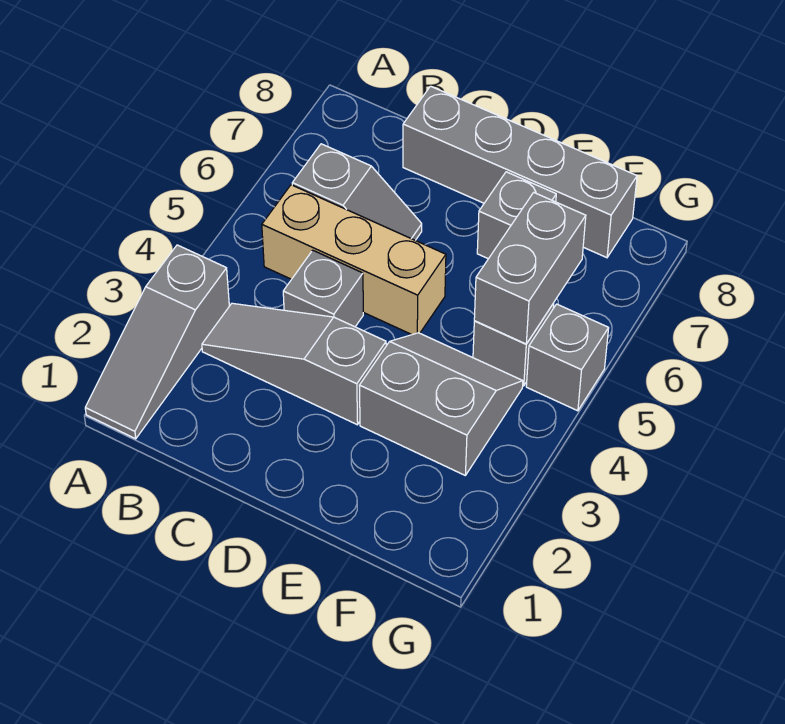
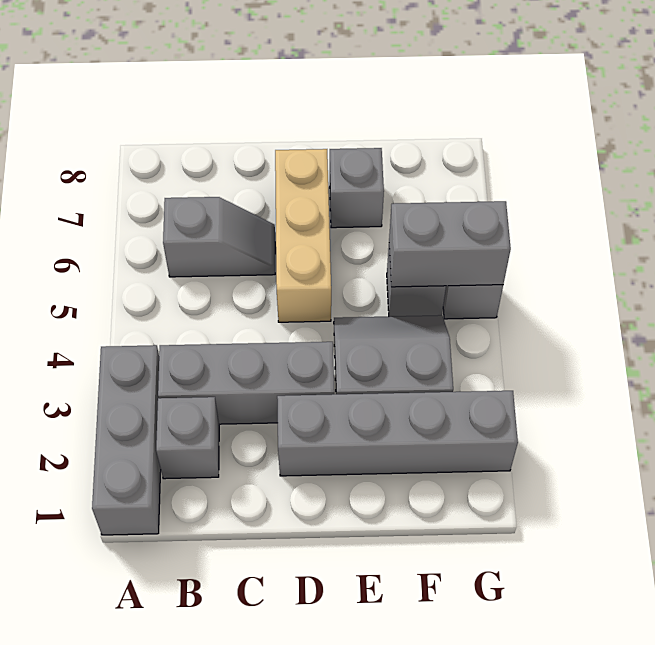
grey slope A1:A3 level 1 top 3 -> grey brick A1:A3 level 1
grey slope B3:D3 level 1 top D -> grey brick B3:D3 level 1
tan brick B5:D5 level 1 -> tan brick D5:D7 level 1
grey brick C4 level 1 -> grey brick B2 level 1
grey brick C8:F8 level 1 -> grey brick D2:G2 level 1
grey brick F5:F6 level 2 -> grey brick F5:G5 level 2

